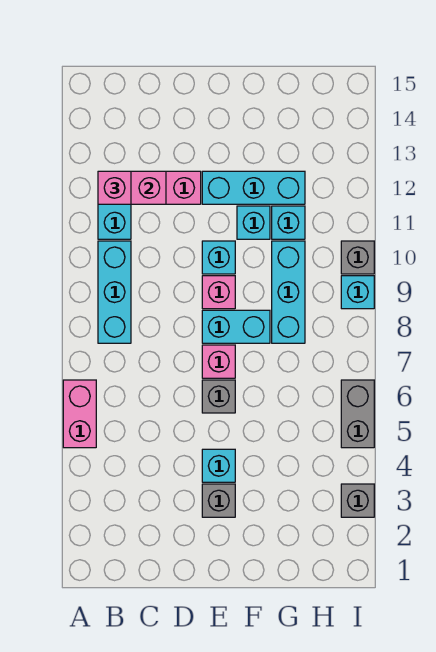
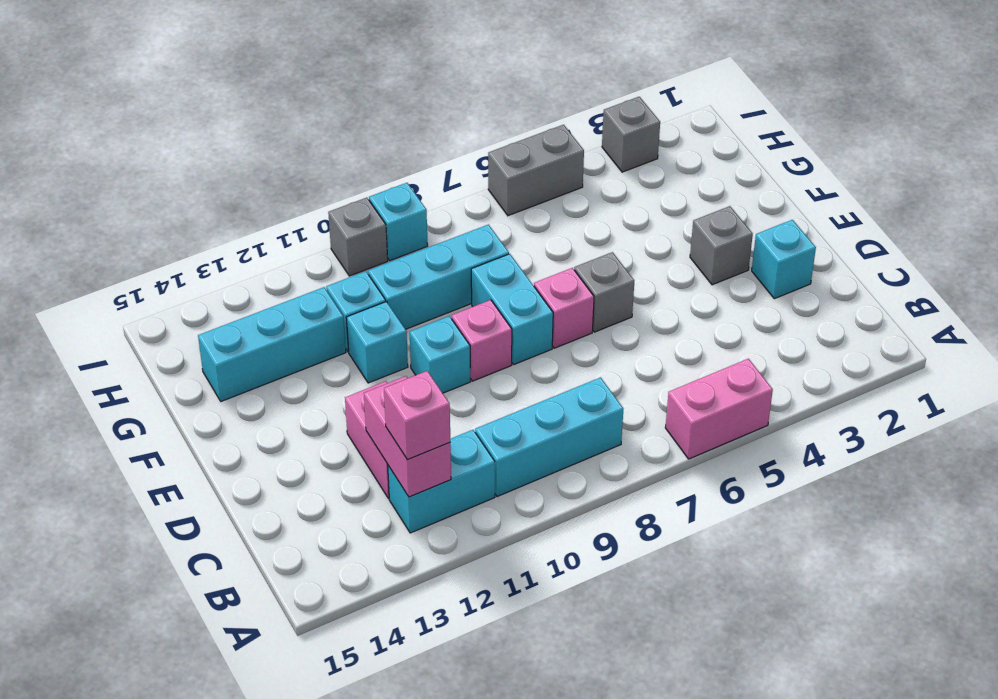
cyan brick E4 level 1 -> cyan brick D2 level 1
cyan brick E12:G12 level 1 -> cyan brick G12:G14 level 1

